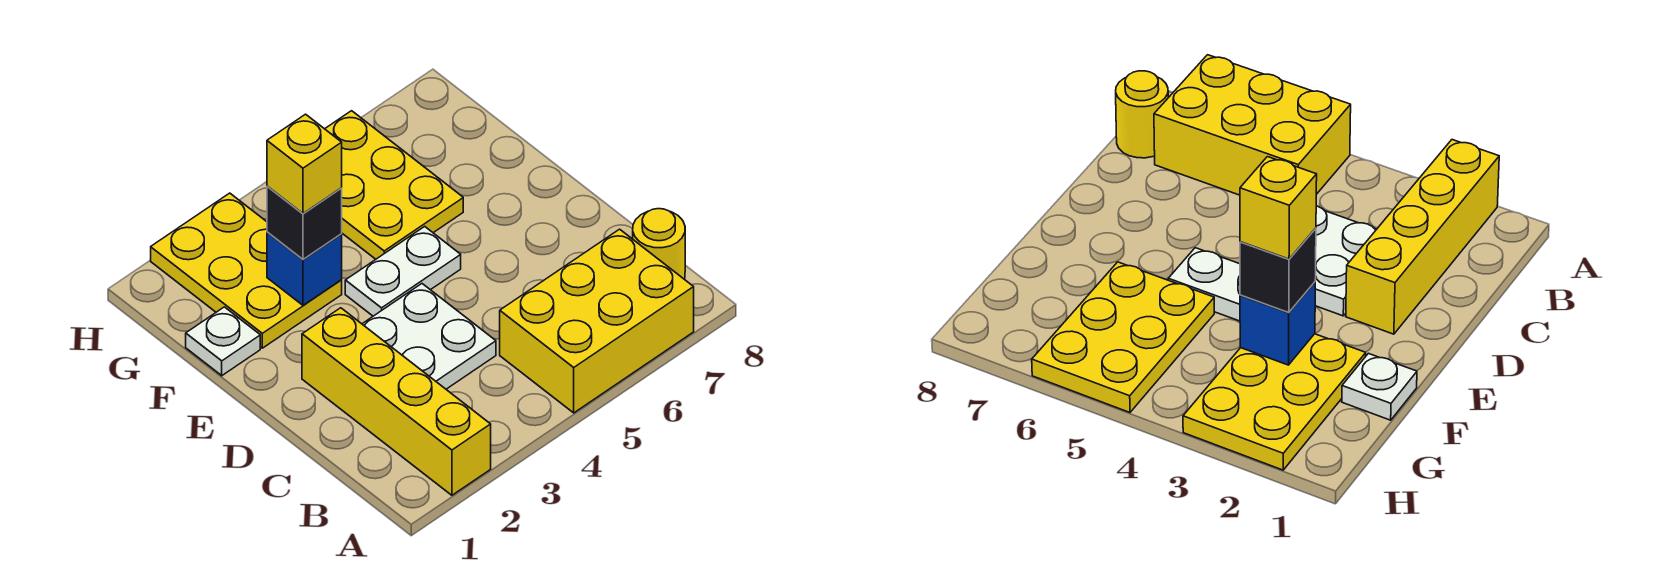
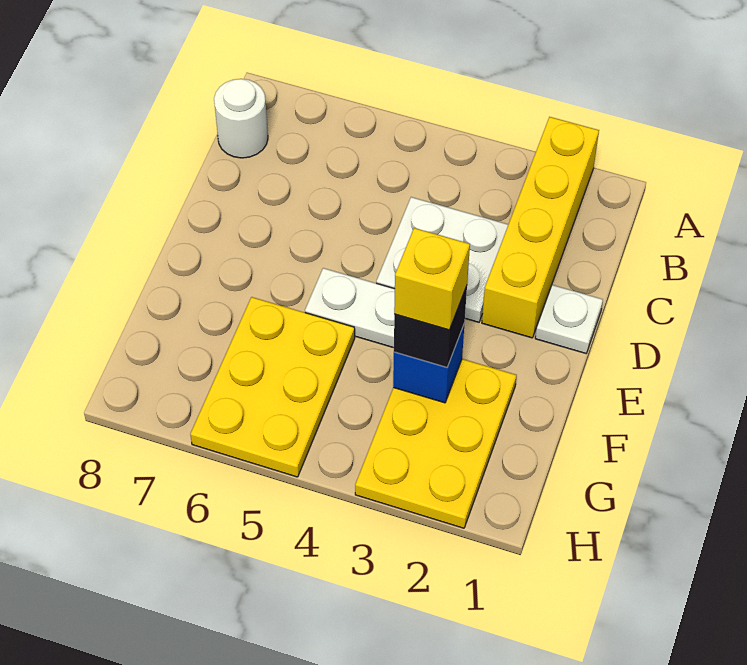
yellow brick A5:B7 level 1 -> none
yellow round brick B8 level 1 -> white round brick B8 level 1
white plate F1 level 1 -> white plate D1 level 1

